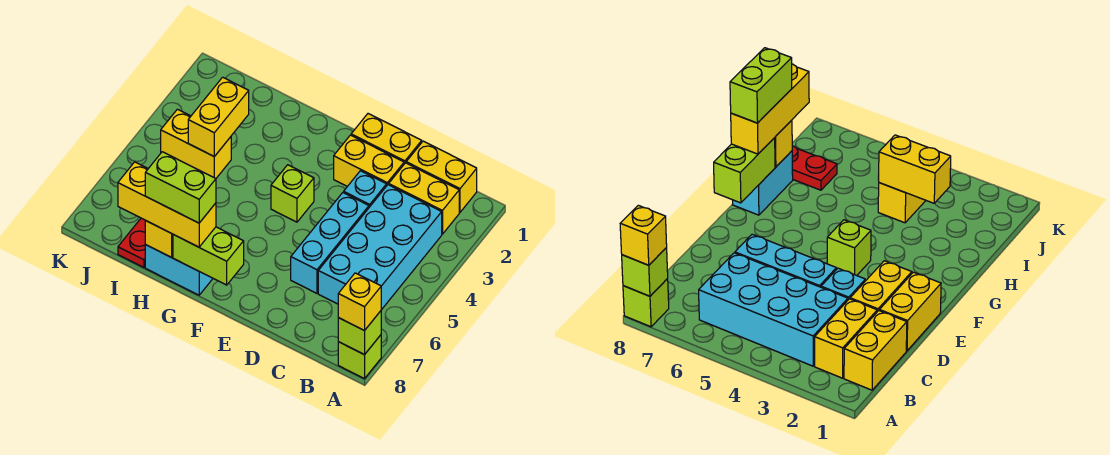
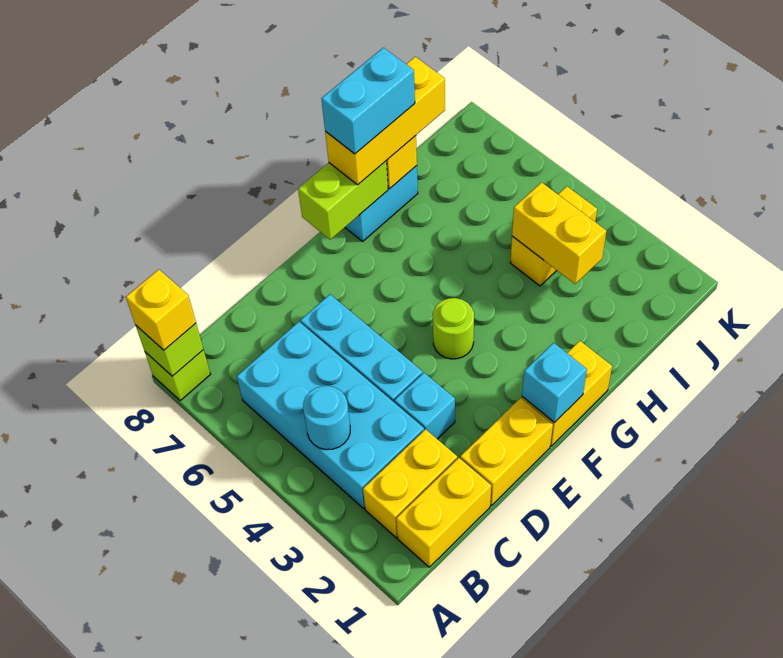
none -> cyan round brick B4 level 2
yellow brick D2:E2 level 1 -> yellow brick F1:G1 level 1
none -> cyan brick F1 level 2
lime brick F4 level 1 -> lime round brick F4 level 1
lime brick G8:H8 level 4 -> cyan brick G8:H8 level 4
red plate I7:I8 level 1 -> none

